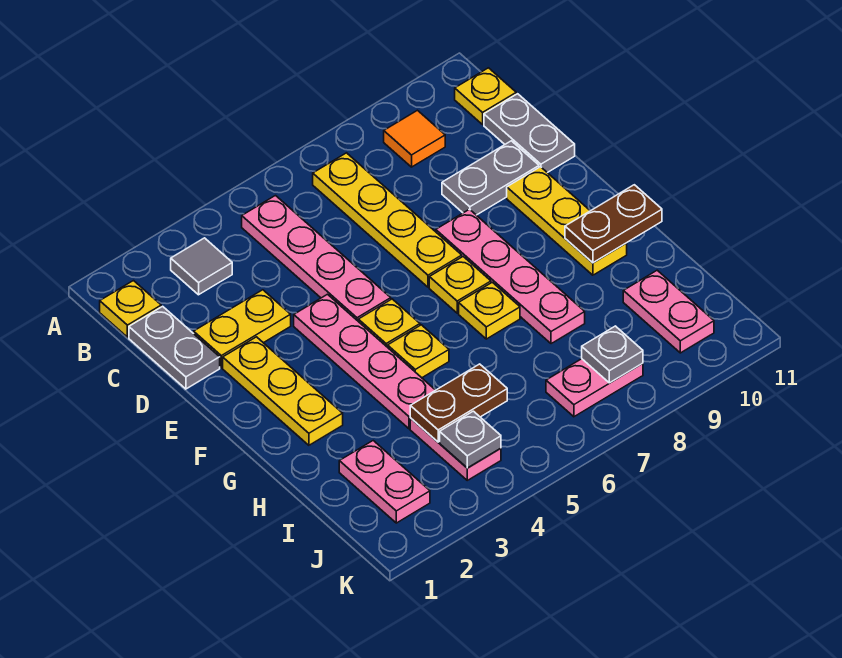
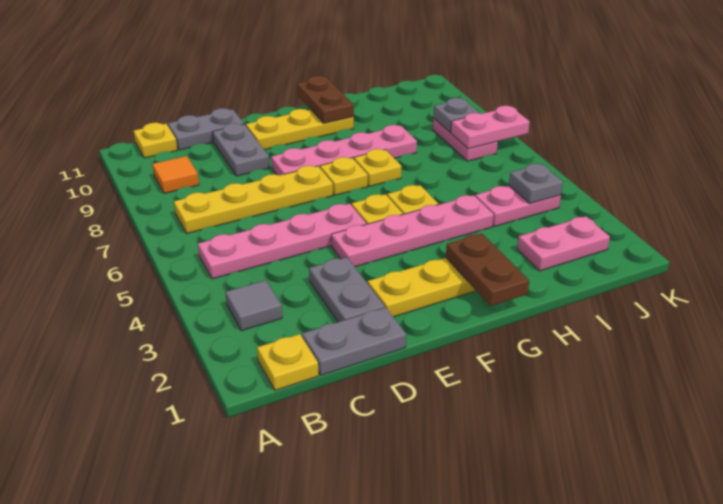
yellow plate D2:D3 level 1 -> grey plate D2:D3 level 1
brown plate I4:I5 level 2 -> brown plate G1:G2 level 2
pink plate I10:J10 level 1 -> pink plate J7:K7 level 2

